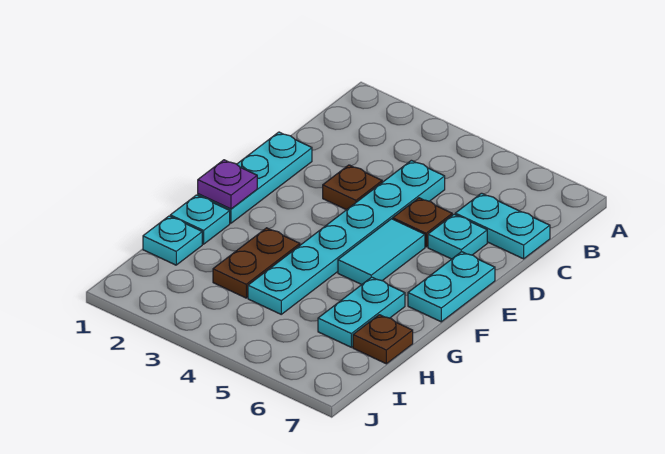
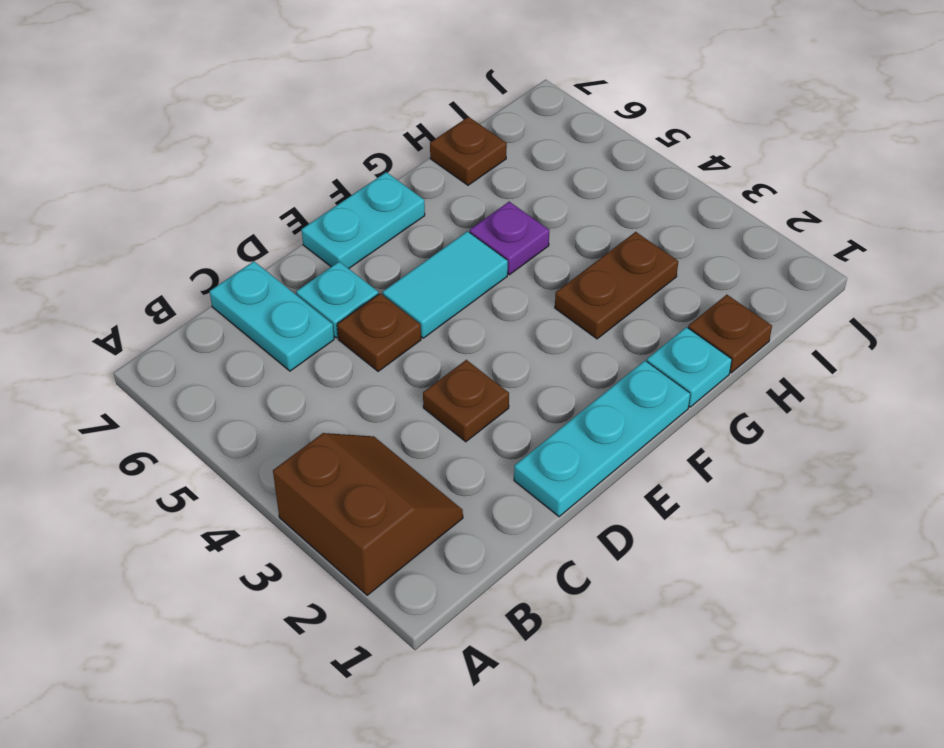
none -> brown slope A2:B3 level 1 top A
cyan plate C4:H4 level 1 -> none
purple plate F1 level 2 -> purple plate G5 level 1
cyan plate G6:H6 level 1 -> none
cyan plate H1 level 1 -> brown plate H1 level 1

